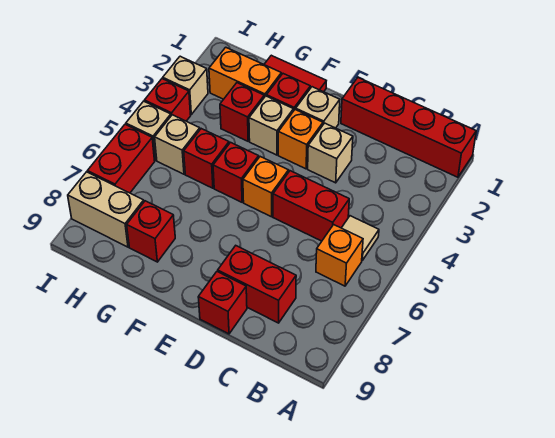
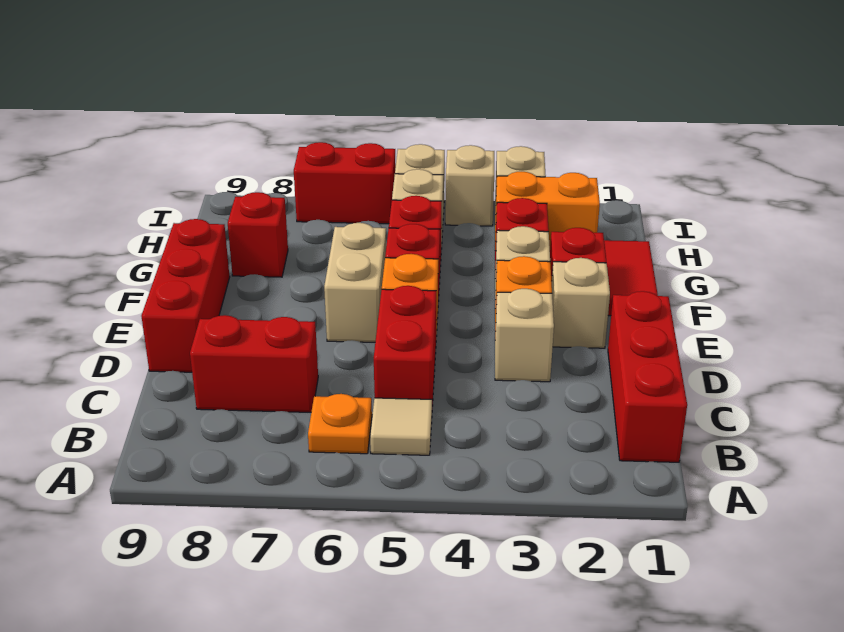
red brick A1:D1 level 1 -> red brick B1:D1 level 1
orange brick B6 level 1 -> orange plate B6 level 1
red brick C8:D8 level 1 -> red brick C7:C8 level 1
red brick D9 level 1 -> red brick D9:F9 level 1
orange brick G2:H2 level 1 -> orange brick H2:H3 level 1
tan brick H8:I8 level 1 -> tan brick E6:F6 level 1
red brick I4 level 1 -> tan brick I4 level 1

